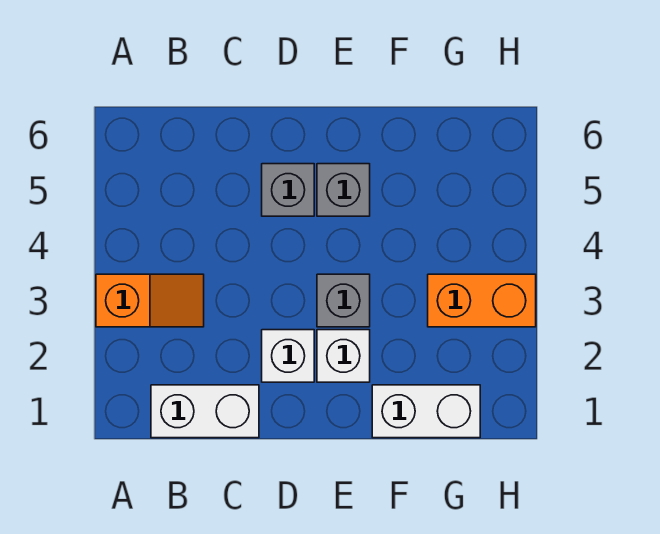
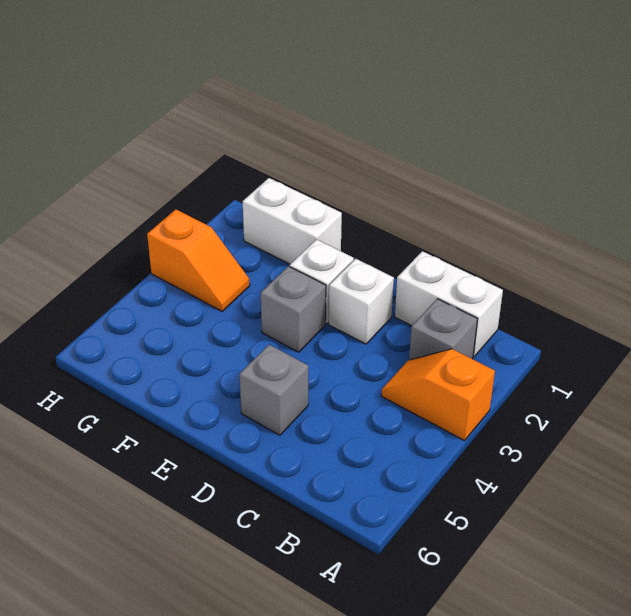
grey brick E5 level 1 -> grey brick B2 level 1
orange brick G3:H3 level 1 -> orange slope G3:H3 level 1 top H

